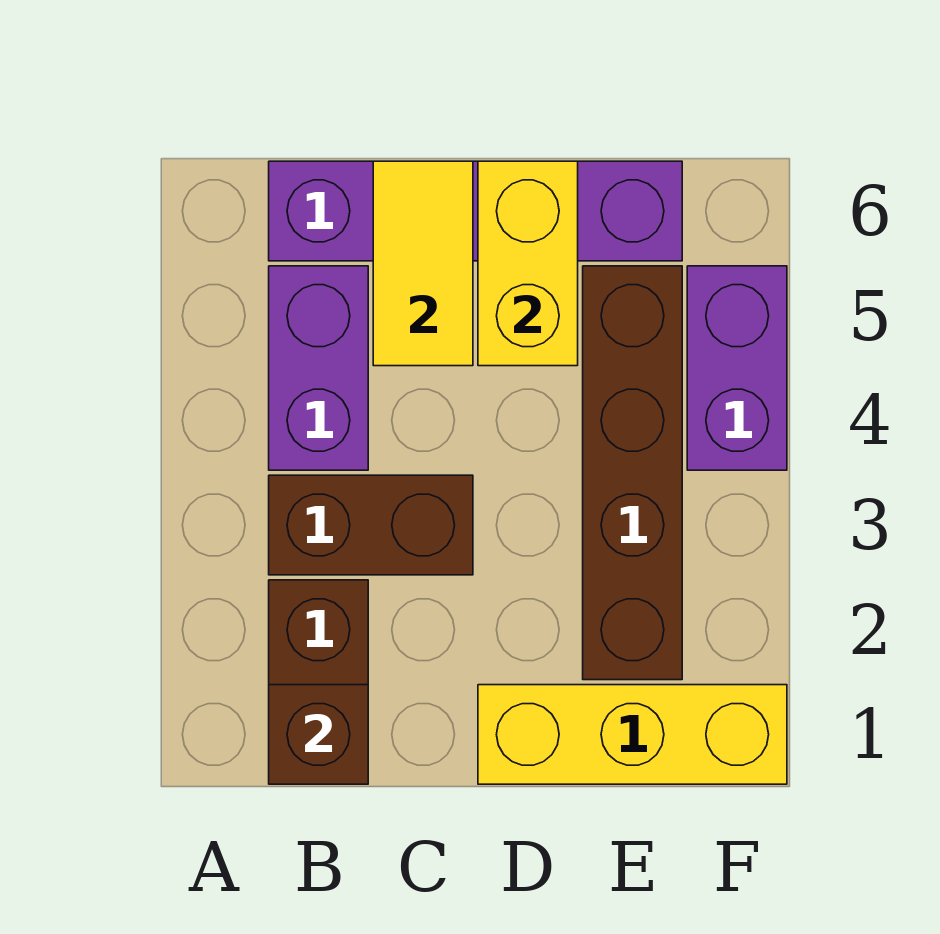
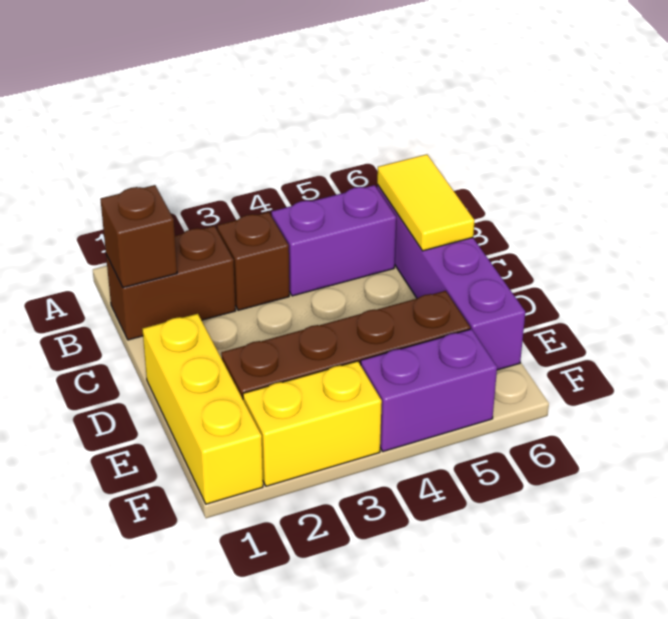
brown brick B3:C3 level 1 -> brown brick B3 level 1
yellow tile C5:C6 level 2 -> yellow tile B6:C6 level 2
yellow brick D5:D6 level 2 -> yellow brick F2:F3 level 1

